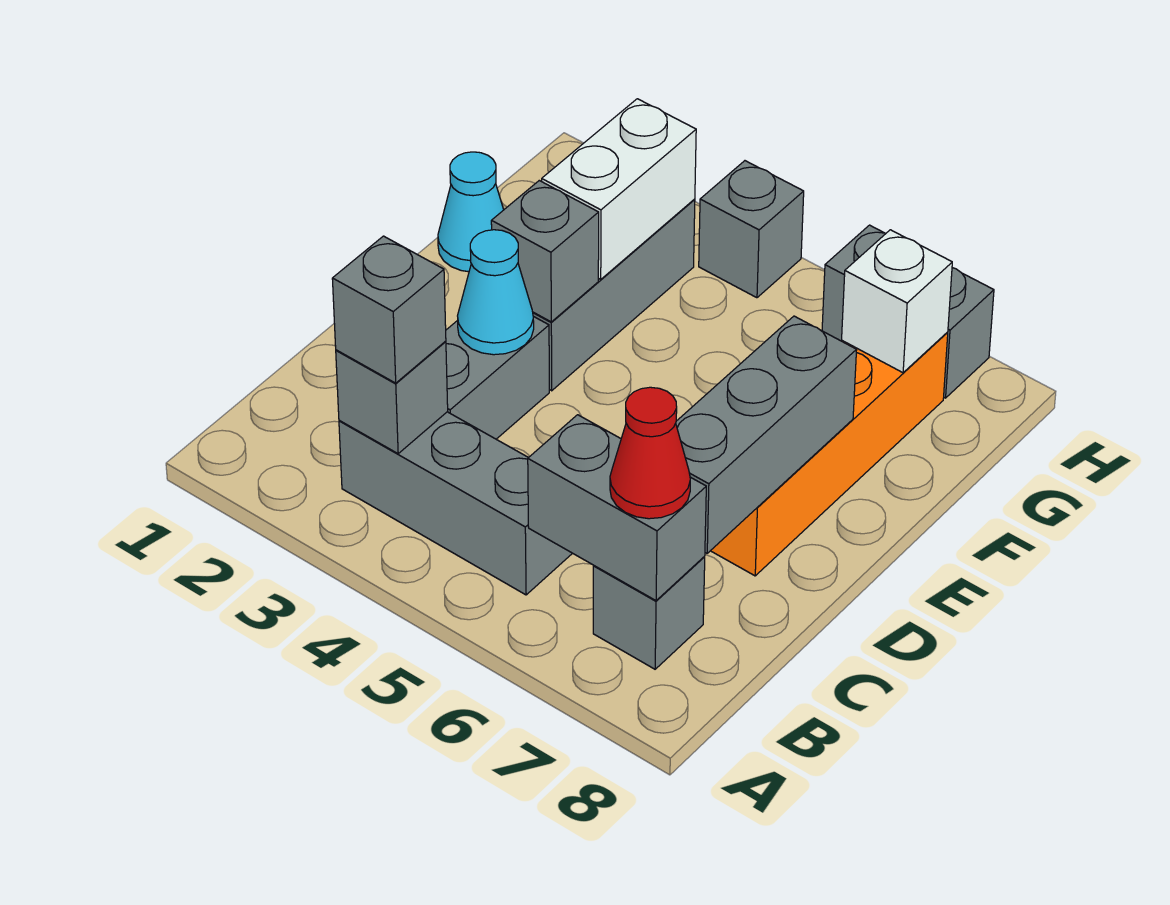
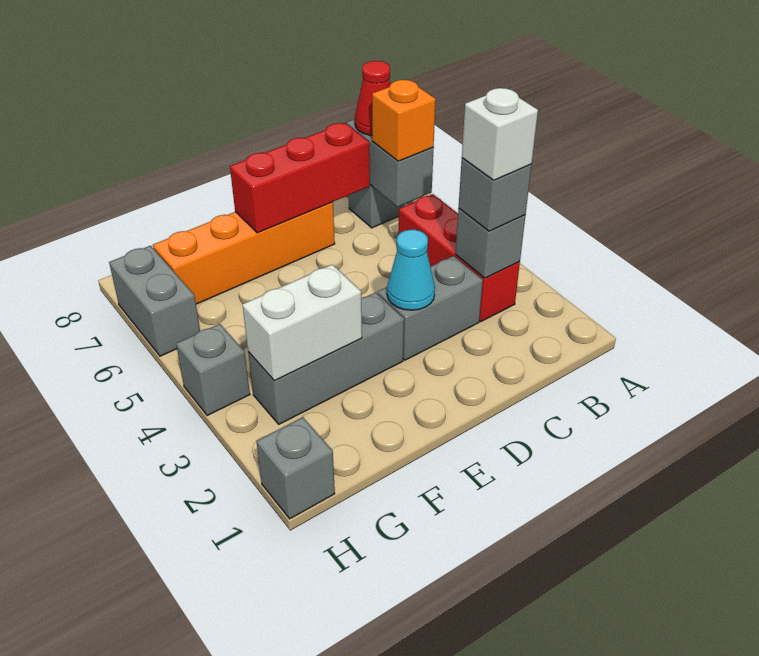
grey brick B3:B5 level 1 -> red brick B3:B5 level 1
none -> orange brick B6 level 3
grey brick C7:E7 level 2 -> red brick C7:E7 level 2
grey brick E3 level 2 -> grey brick H1 level 1
cyan cone F1 level 1 -> none
white brick G7 level 2 -> white brick B3 level 4

